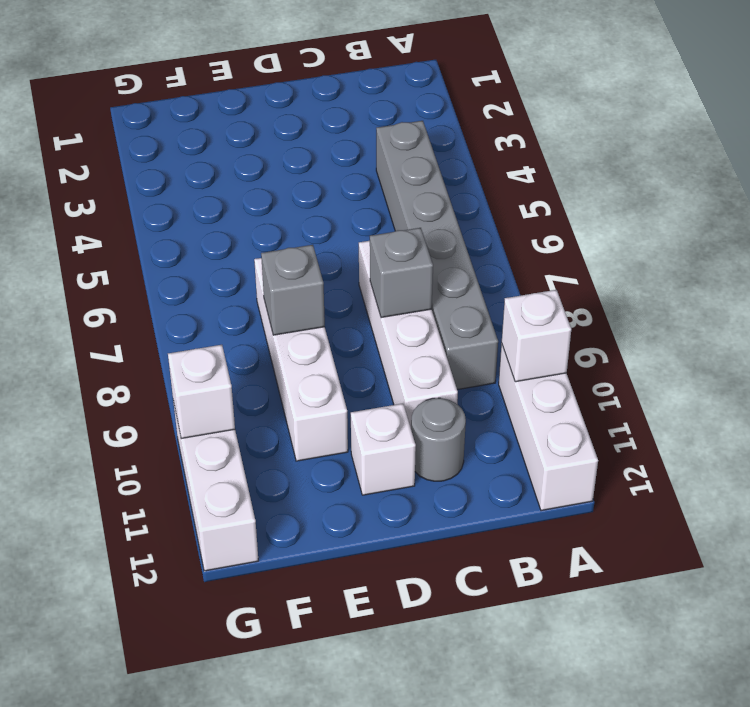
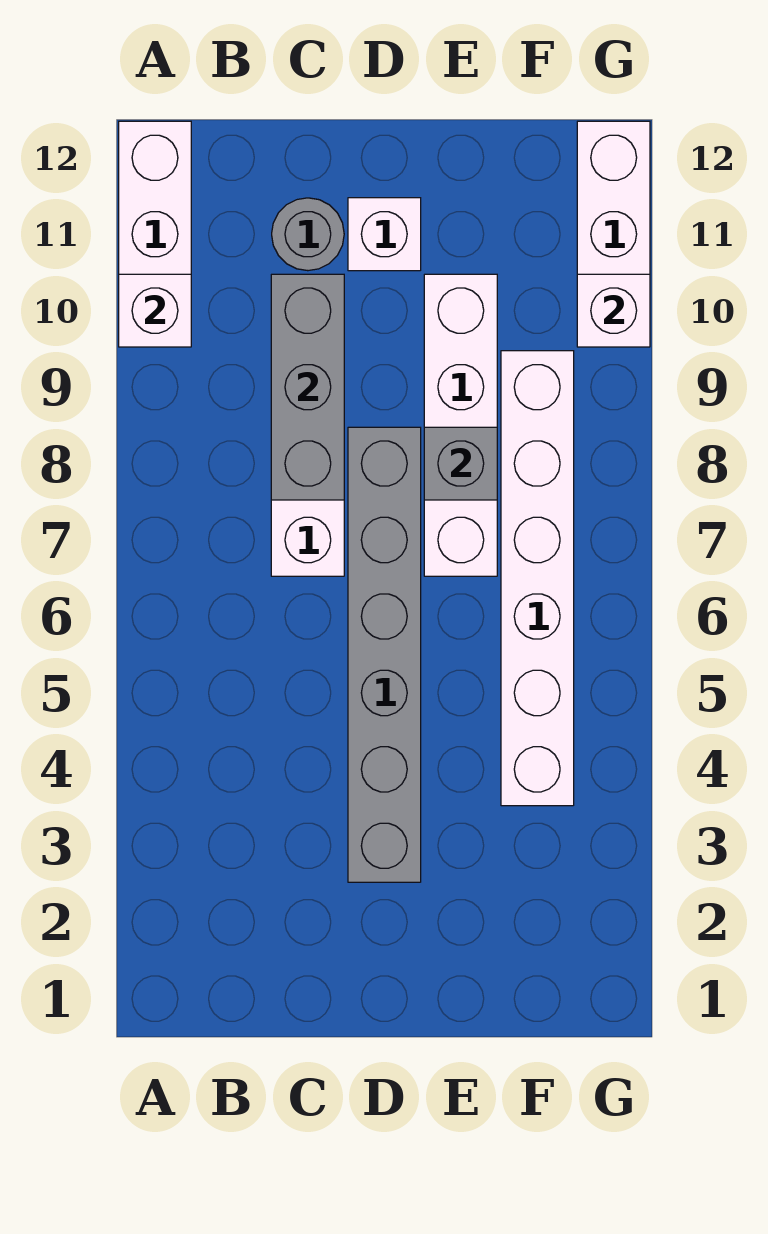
grey brick B4:B9 level 1 -> grey brick D3:D8 level 1
grey brick C8 level 2 -> grey brick C8:C10 level 2
none -> white brick F4:F9 level 1

